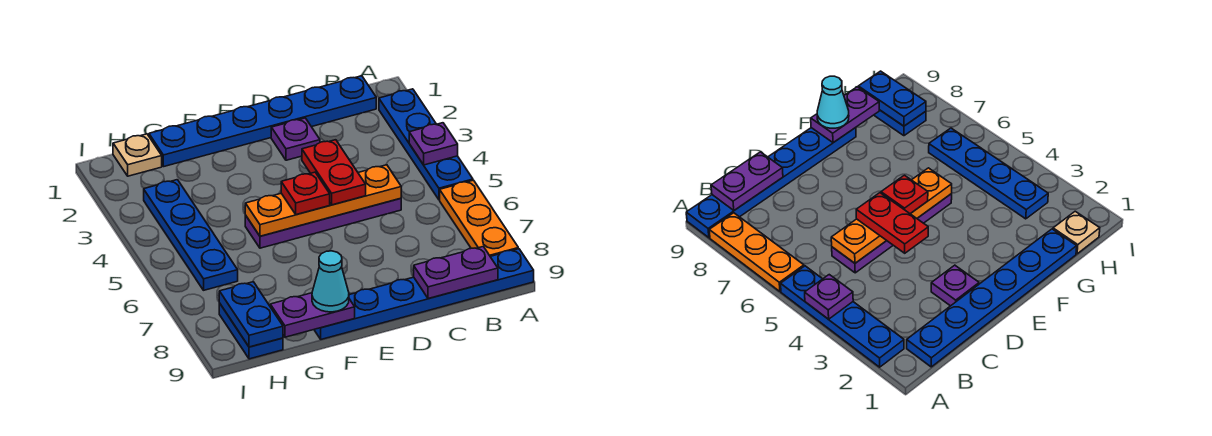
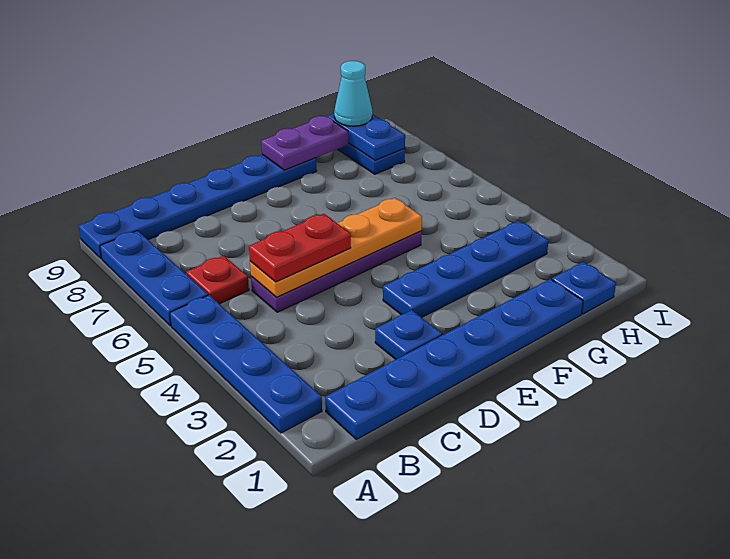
purple plate A4 level 2 -> none
orange plate A6:A8 level 1 -> blue plate A6:A8 level 1
purple plate B9:C9 level 2 -> none
purple plate D2 level 1 -> blue plate D2 level 1
red plate D4:D5 level 3 -> red plate C5:D5 level 3
red plate E5 level 3 -> red plate B6 level 1
cyan cone F9 level 3 -> cyan cone H9 level 3
tan plate H1 level 1 -> blue plate H1 level 1
blue plate H3:H6 level 1 -> blue plate E3:H3 level 1

